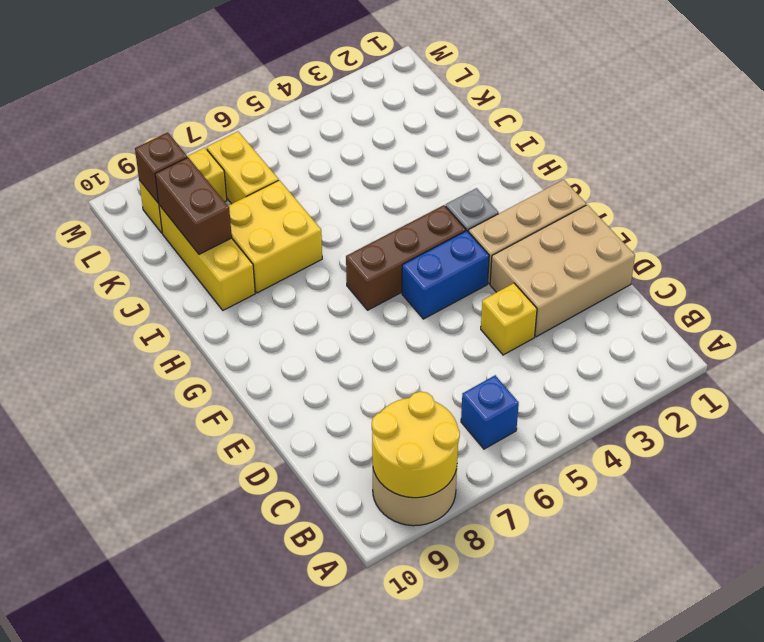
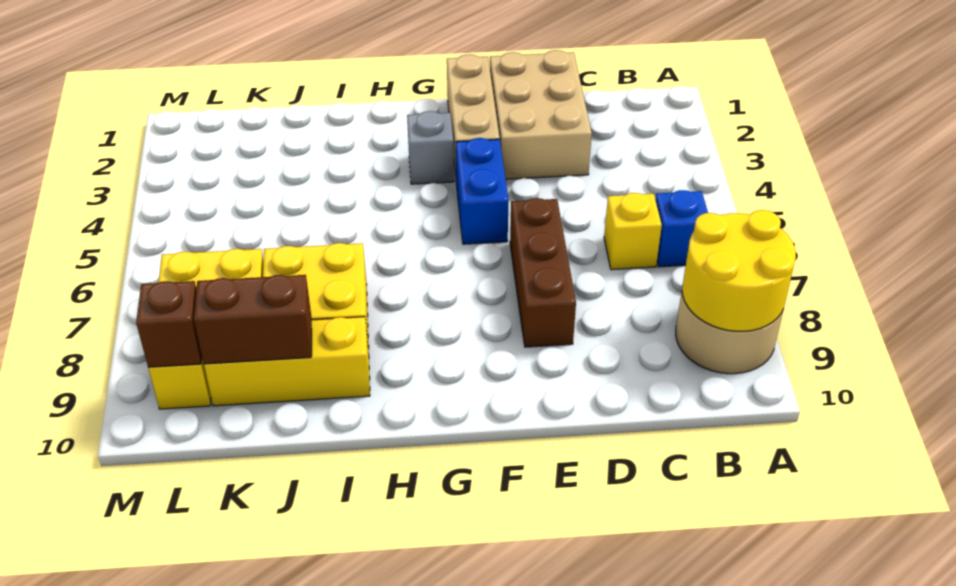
yellow brick D4 level 1 -> yellow brick C6 level 1
brown brick G4:G6 level 1 -> brown brick E6:E8 level 1

